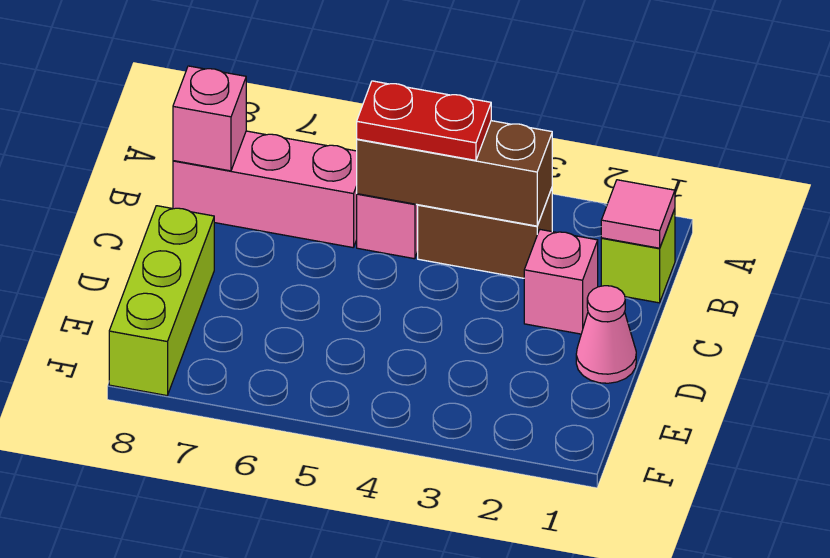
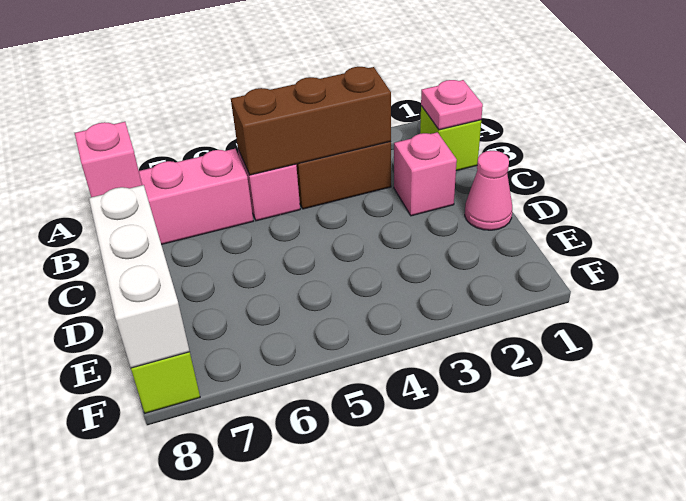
pink tile B1 level 2 -> pink plate B1 level 2
red plate B4:B5 level 3 -> none
none -> white brick D8:F8 level 2

